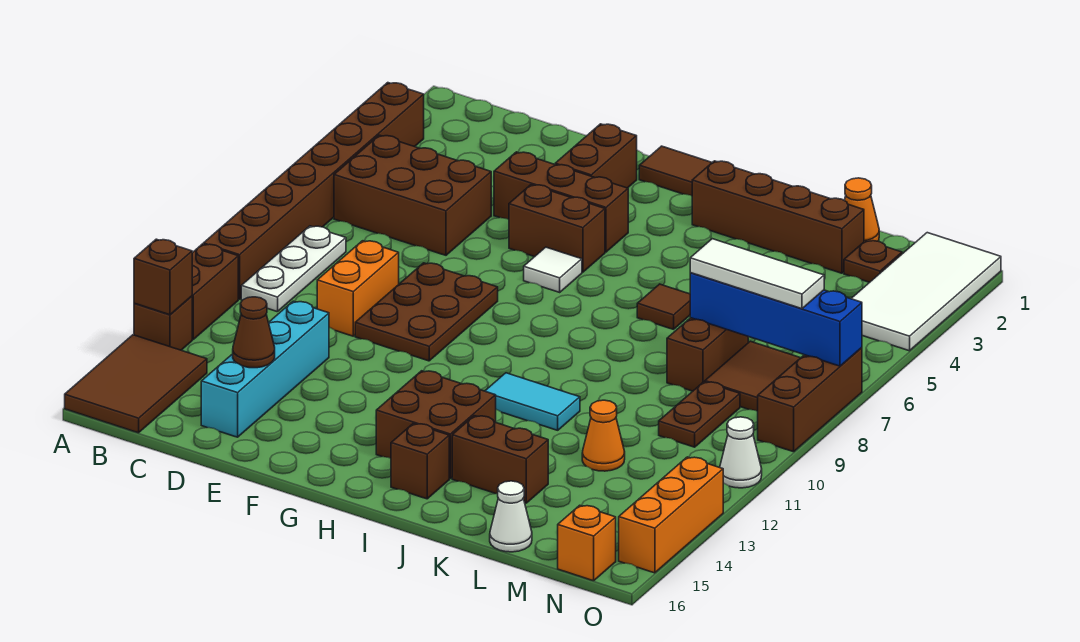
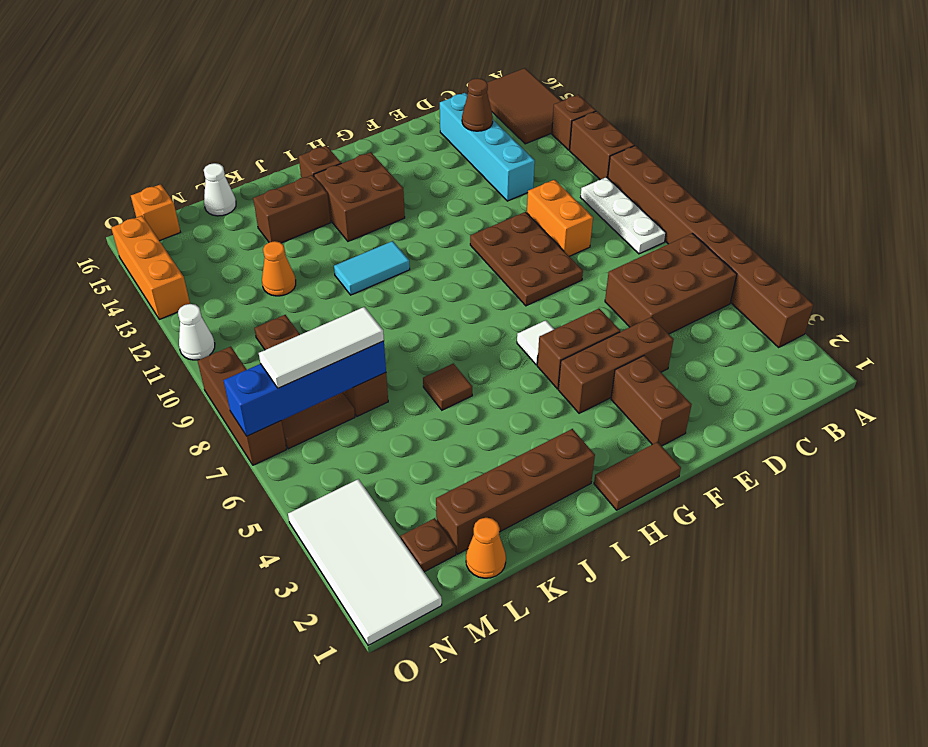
brown brick A13 level 2 -> none

